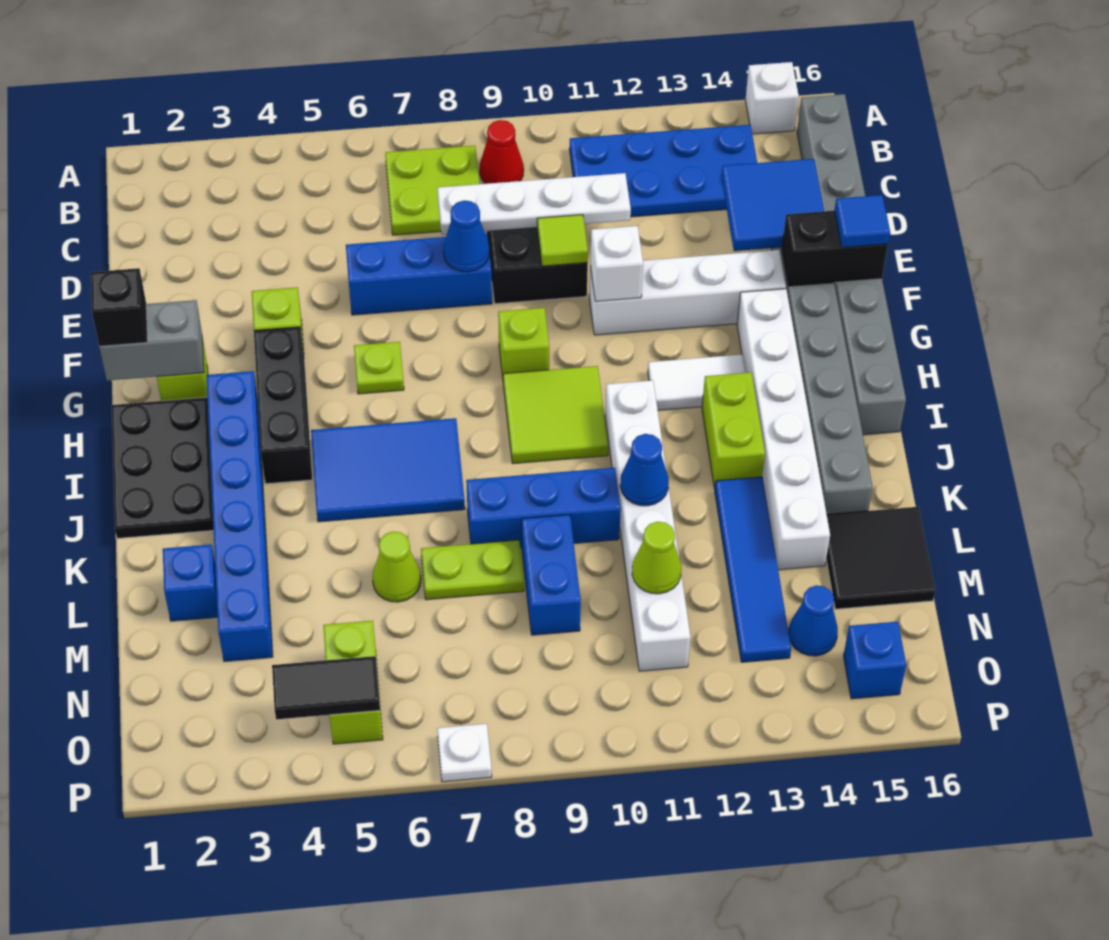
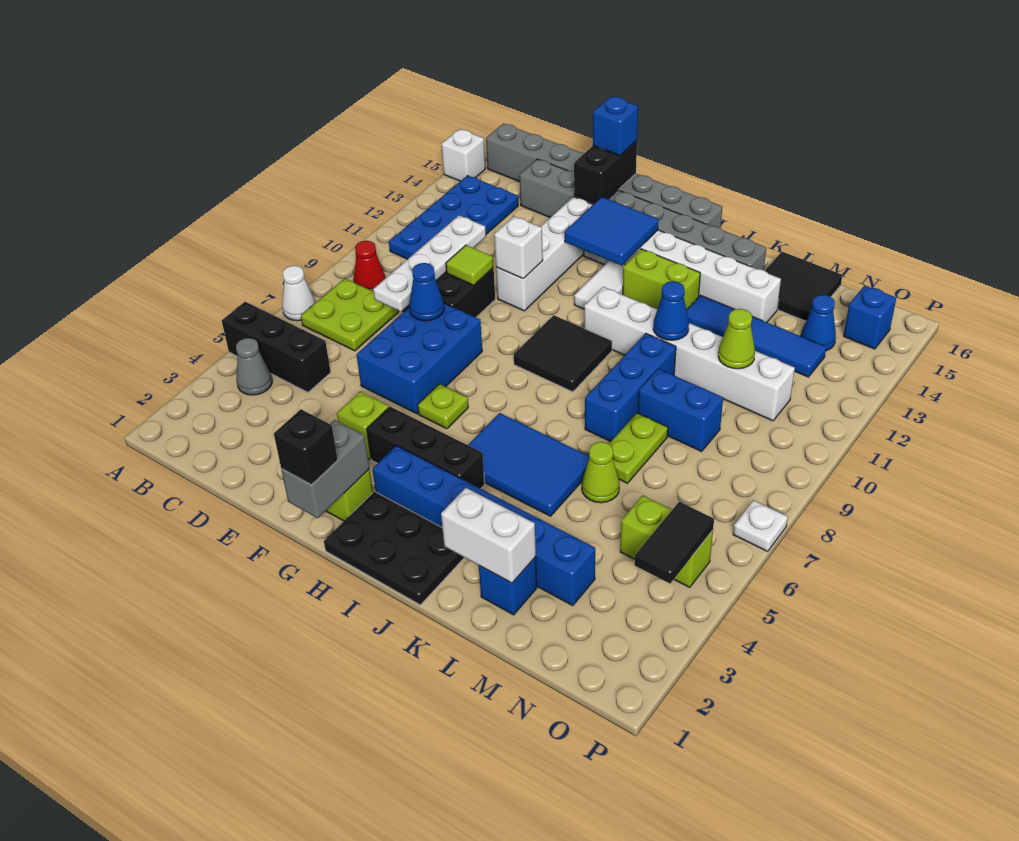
none -> black brick A5:C5 level 1
none -> white cone A7 level 1
none -> grey cone B4 level 1
blue tile D14:E15 level 2 -> blue tile G13:H14 level 2
blue brick E6:E8 level 1 -> blue brick E6:F8 level 1
blue tile F16 level 3 -> blue brick F16 level 3
lime brick G9 level 1 -> none
lime tile H9:I10 level 1 -> black tile H9:I10 level 1
blue tile I5:J7 level 1 -> blue tile I5:K6 level 1
none -> white brick K2:L2 level 2

